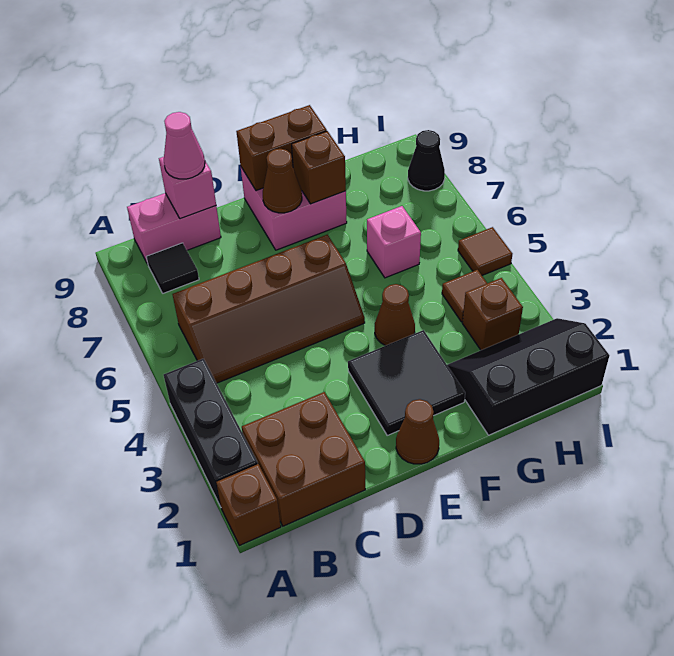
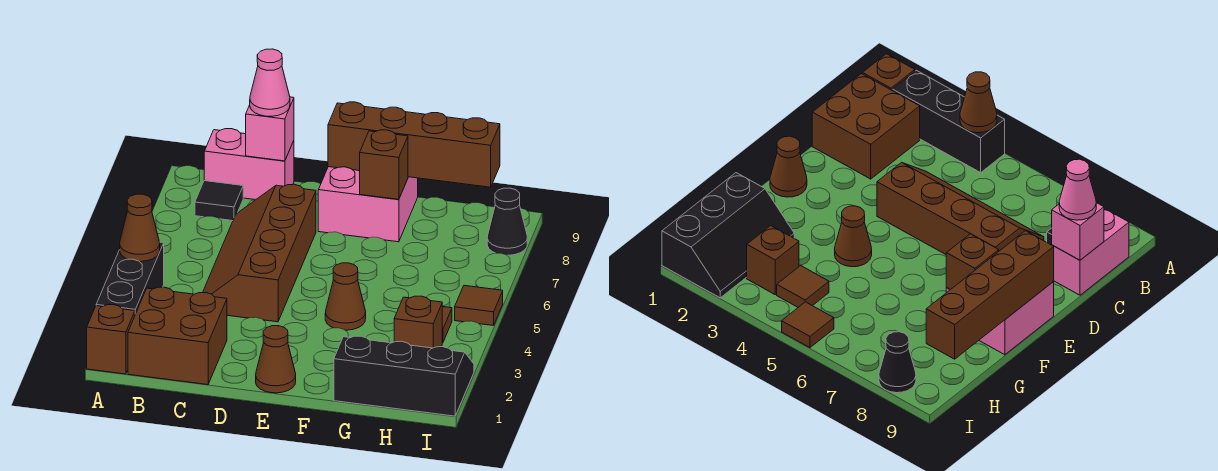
brown slope B5:E6 level 1 top 6 -> brown slope C4:D7 level 1 top D
black tile E2:F3 level 1 -> none
brown cone E8 level 2 -> brown cone A4 level 2
brown brick E9:F9 level 2 -> brown brick E9:H9 level 2
pink brick G6 level 1 -> none

